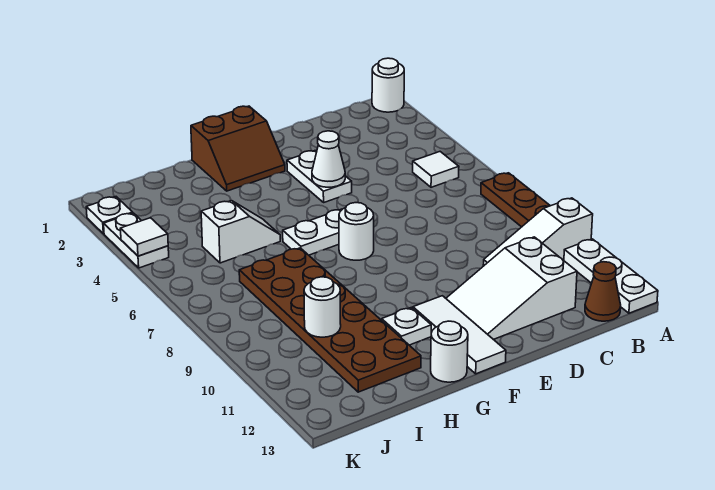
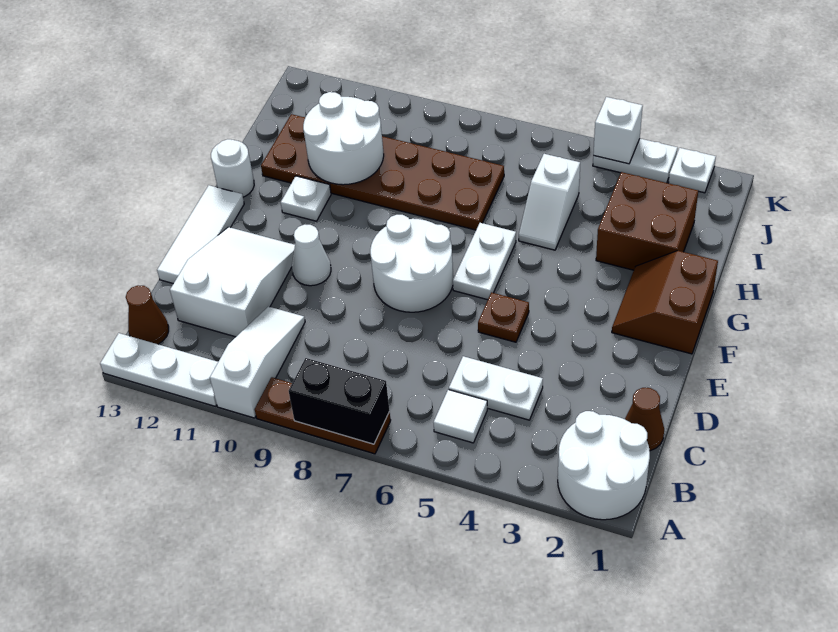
white round brick A1 level 1 -> white round brick A1:B2 level 1
none -> black brick A7:A8 level 2
none -> brown cone C1 level 1
white plate E3:E4 level 1 -> white plate C4:C5 level 1
white cone E4 level 2 -> white cone E10 level 1
none -> brown plate E5 level 1
white round brick F7 level 1 -> white round brick E7:F8 level 1
white tile F11:F13 level 1 -> white tile D13:F13 level 1
none -> brown brick H2:I3 level 1
white round brick I10 level 2 -> white round brick H10:I11 level 2
white tile K4 level 2 -> white brick K4 level 2

